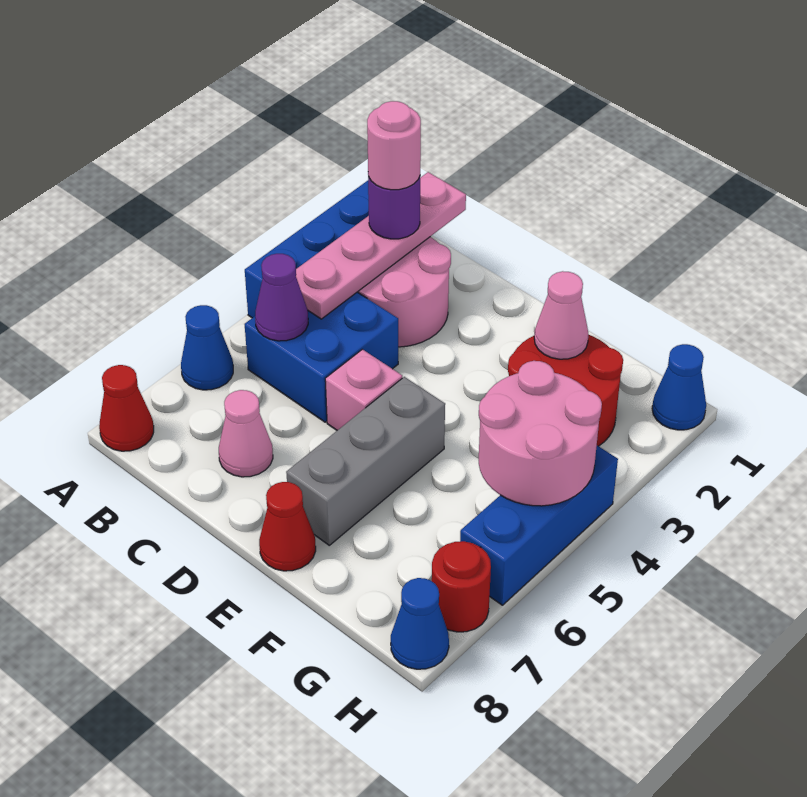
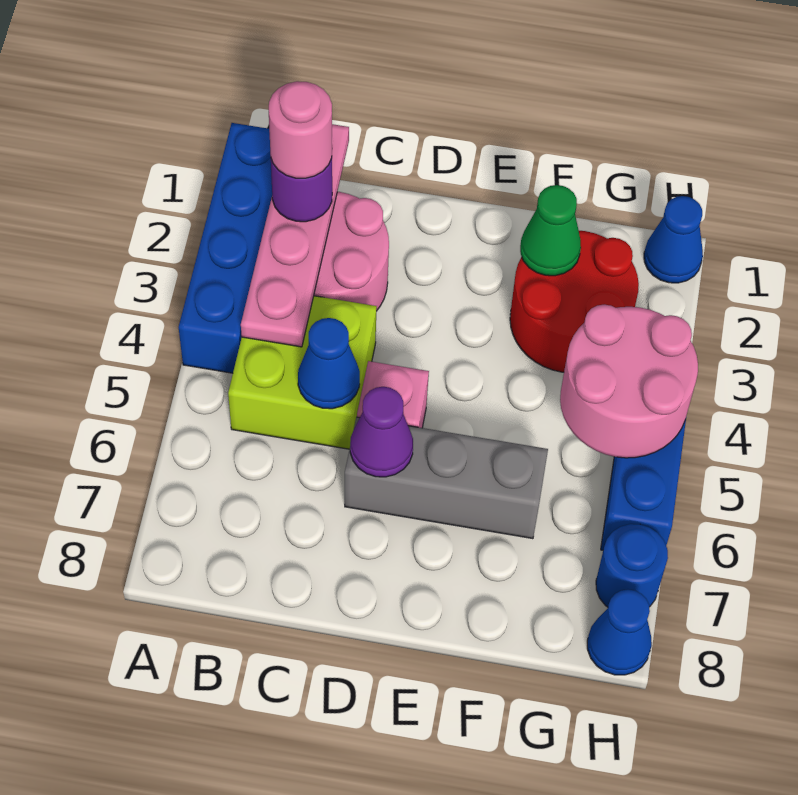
blue cone A6 level 1 -> blue cone C5 level 2
red cone A8 level 1 -> none
blue brick B4:C5 level 1 -> lime brick B4:C5 level 1
purple cone B5 level 2 -> purple cone D6 level 2
pink cone C7 level 1 -> none
grey brick E5:E7 level 1 -> grey brick D6:F6 level 1
red cone E8 level 1 -> none
pink cone F2 level 2 -> green cone F2 level 2
red round brick H7 level 1 -> blue round brick H7 level 1

